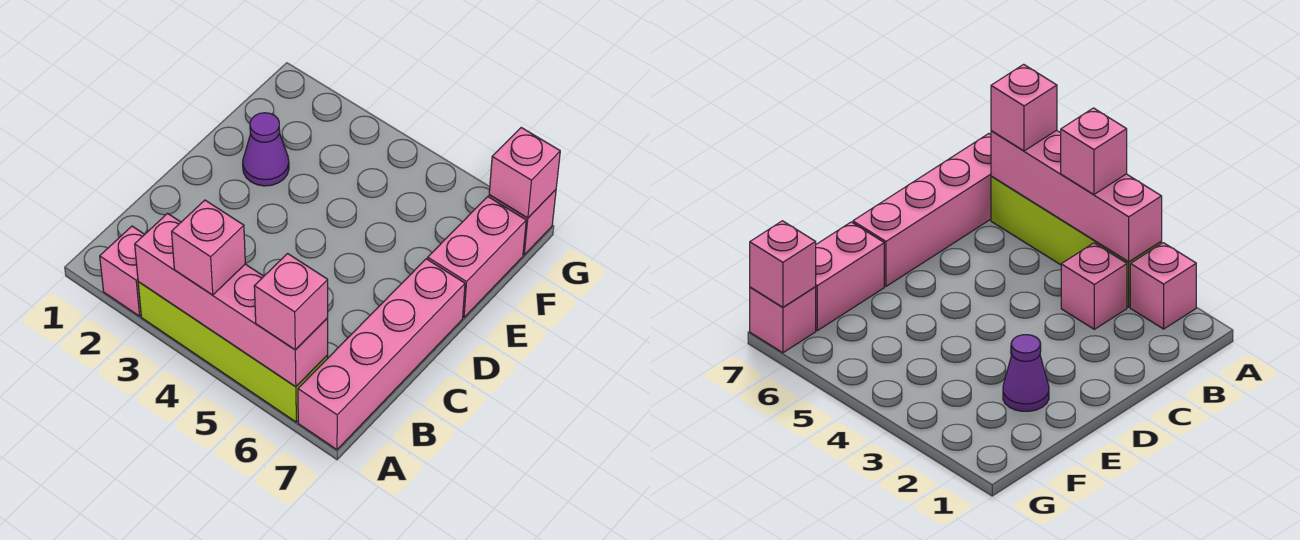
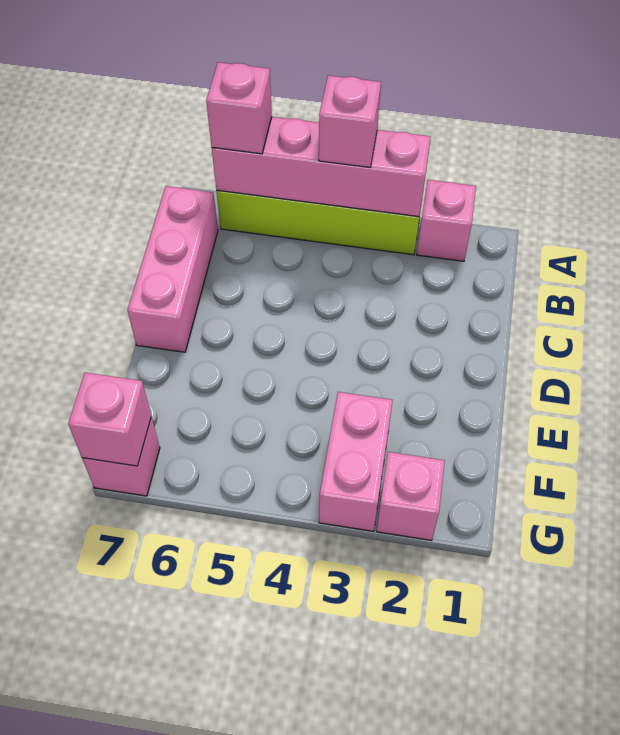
pink brick A7:D7 level 1 -> pink brick B7:D7 level 1
pink brick B3 level 1 -> pink brick G2 level 1
purple cone E2 level 1 -> none
pink brick E7:F7 level 1 -> pink brick F3:G3 level 1

